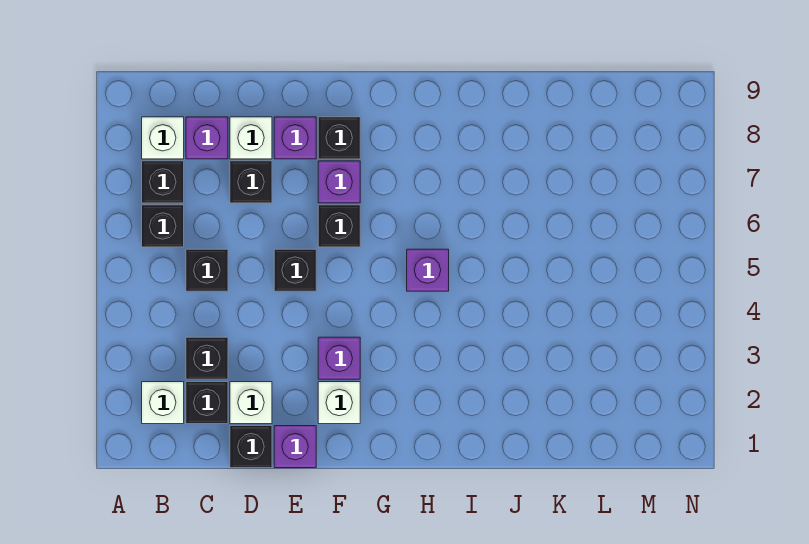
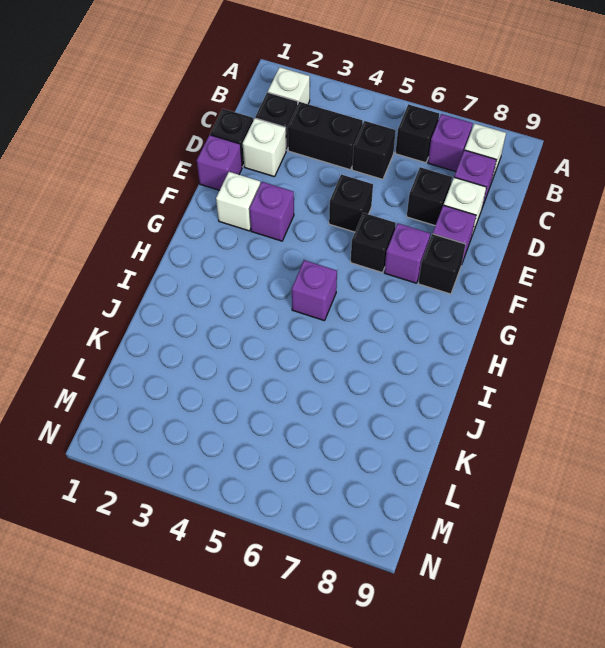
black brick B7 level 1 -> purple brick B7 level 1
black brick C3 level 1 -> black brick C3:C4 level 1

